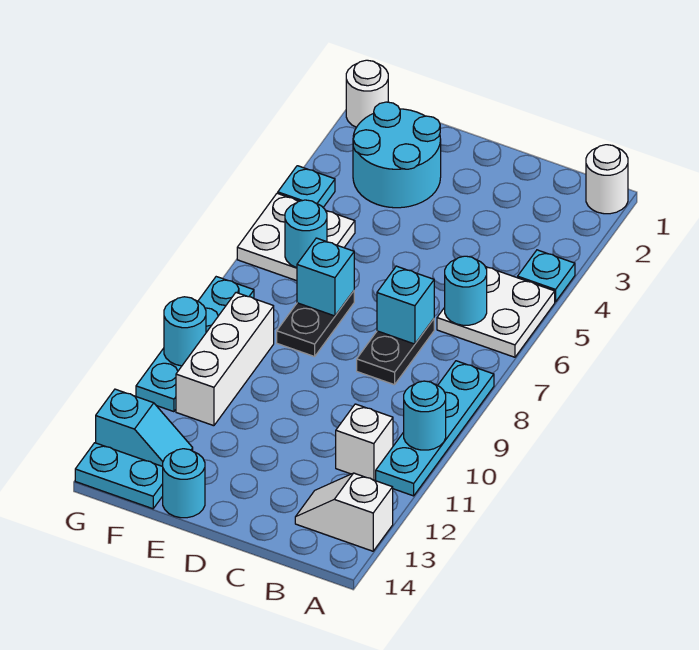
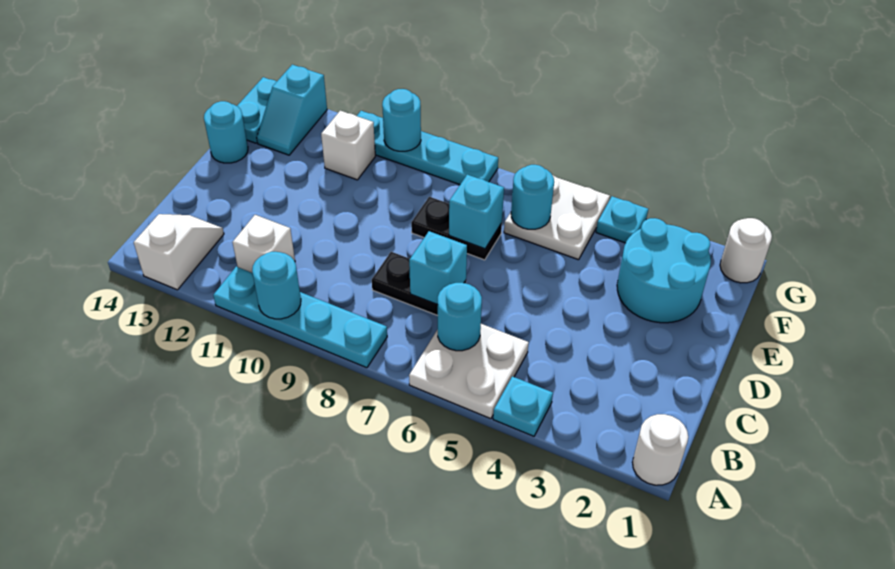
white brick F9:F11 level 1 -> white brick F11 level 1

